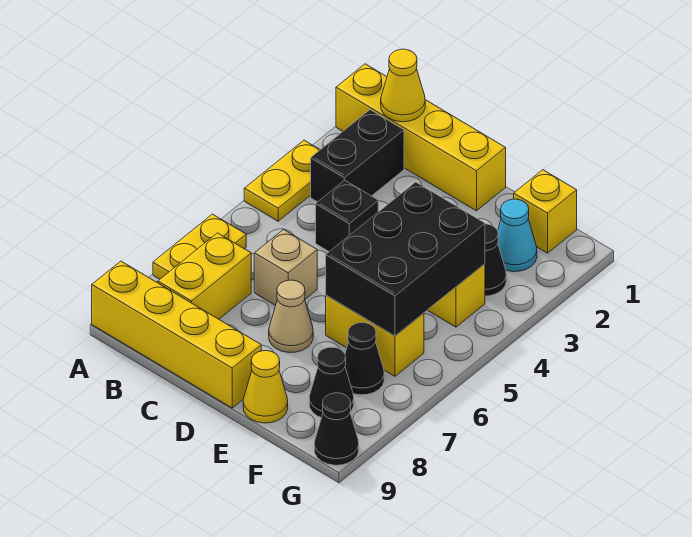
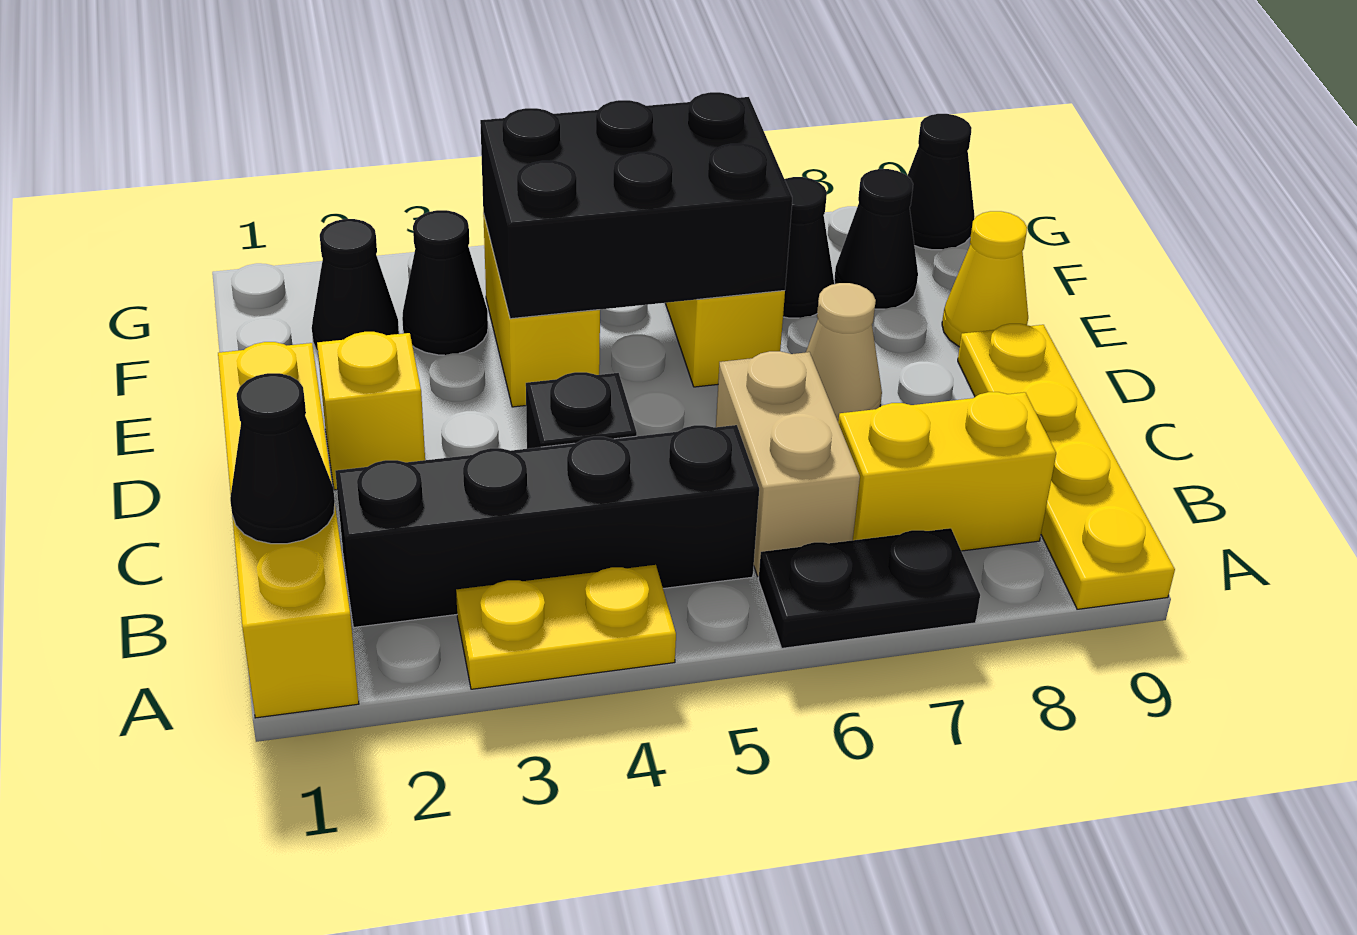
yellow plate A6:A7 level 1 -> black plate A6:A7 level 1
yellow brick A9:D9 level 1 -> yellow plate A9:D9 level 1
yellow cone B1 level 2 -> black cone B1 level 2
black brick B2:B3 level 1 -> black brick B2:B5 level 1
tan brick C6 level 1 -> tan brick B6:C6 level 1
yellow brick F1 level 1 -> yellow brick D2 level 1
cyan cone F2 level 1 -> black cone F2 level 1

